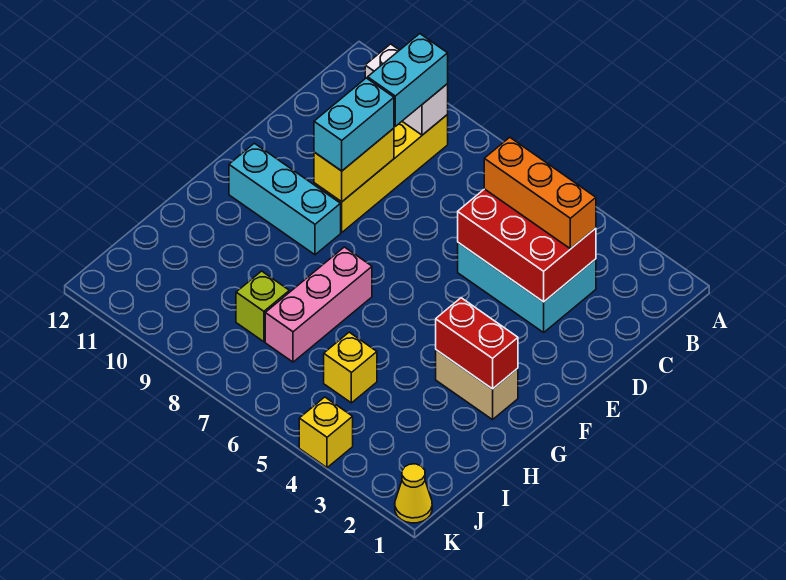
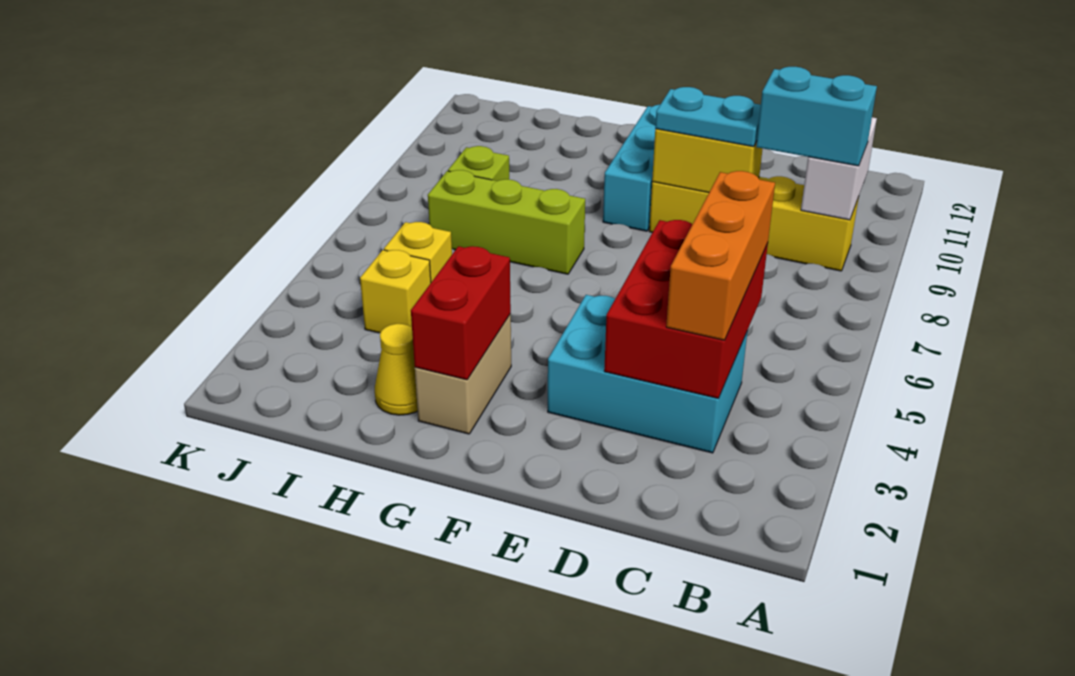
cyan brick C3:D5 level 1 -> cyan brick C3:E4 level 1
cyan brick D9:E9 level 3 -> cyan plate D9:E9 level 3
pink brick G7:I7 level 1 -> lime brick G7:I7 level 1
yellow cone K1 level 1 -> yellow cone H2 level 1
yellow brick K4 level 1 -> yellow brick I4 level 1

